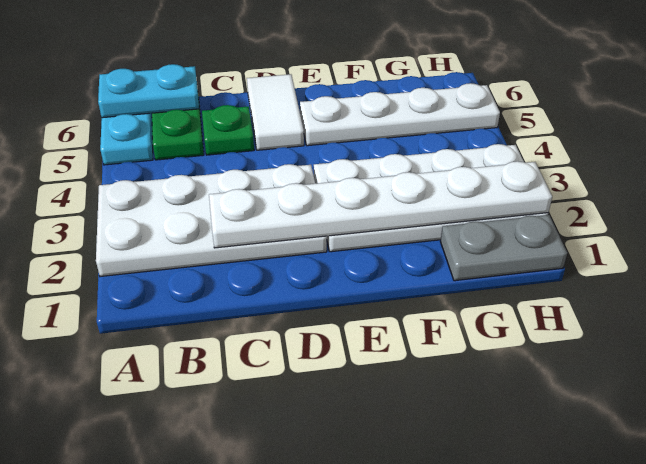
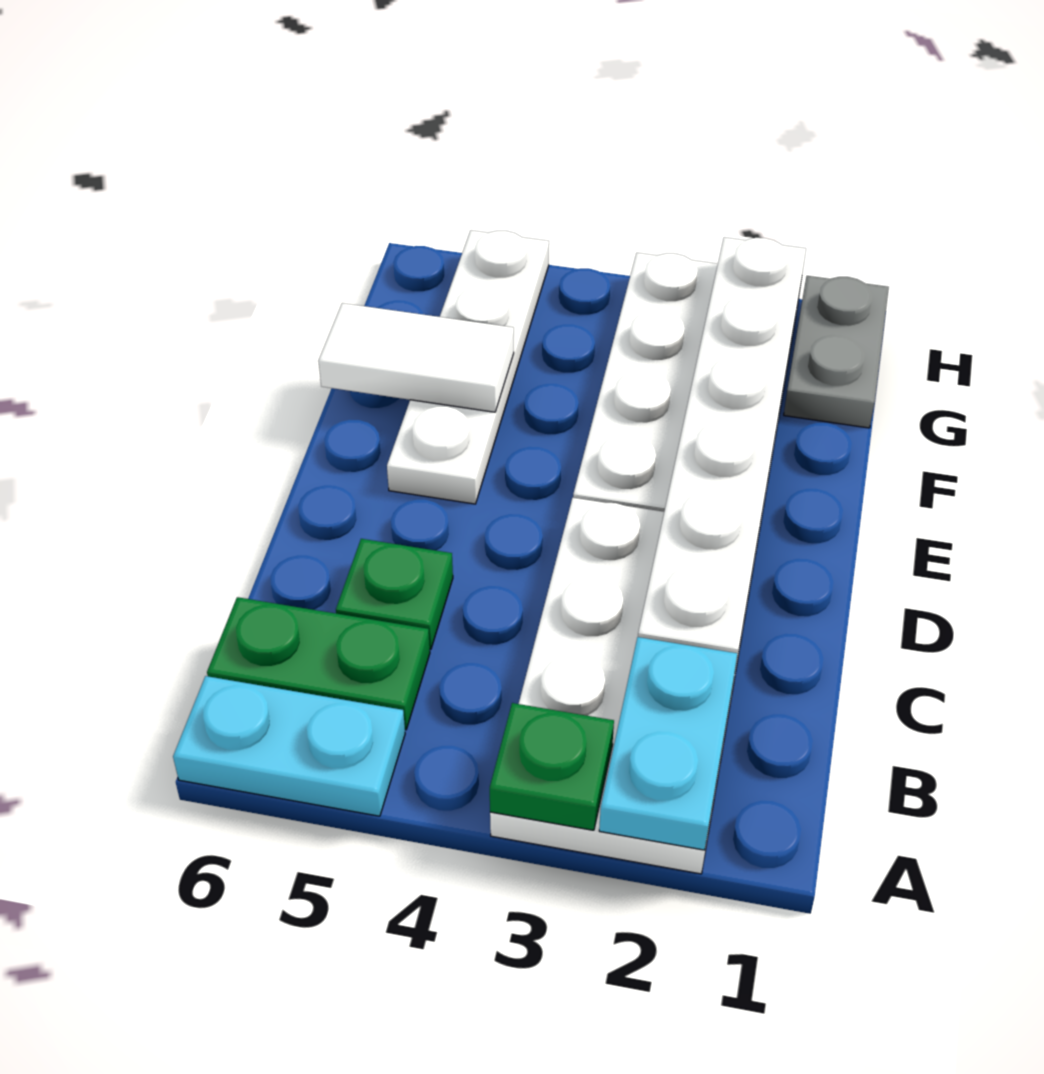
none -> green plate A3 level 2
cyan plate A6:B6 level 2 -> cyan plate A2:B2 level 2
white tile D5:D6 level 1 -> white tile F5:F6 level 2

